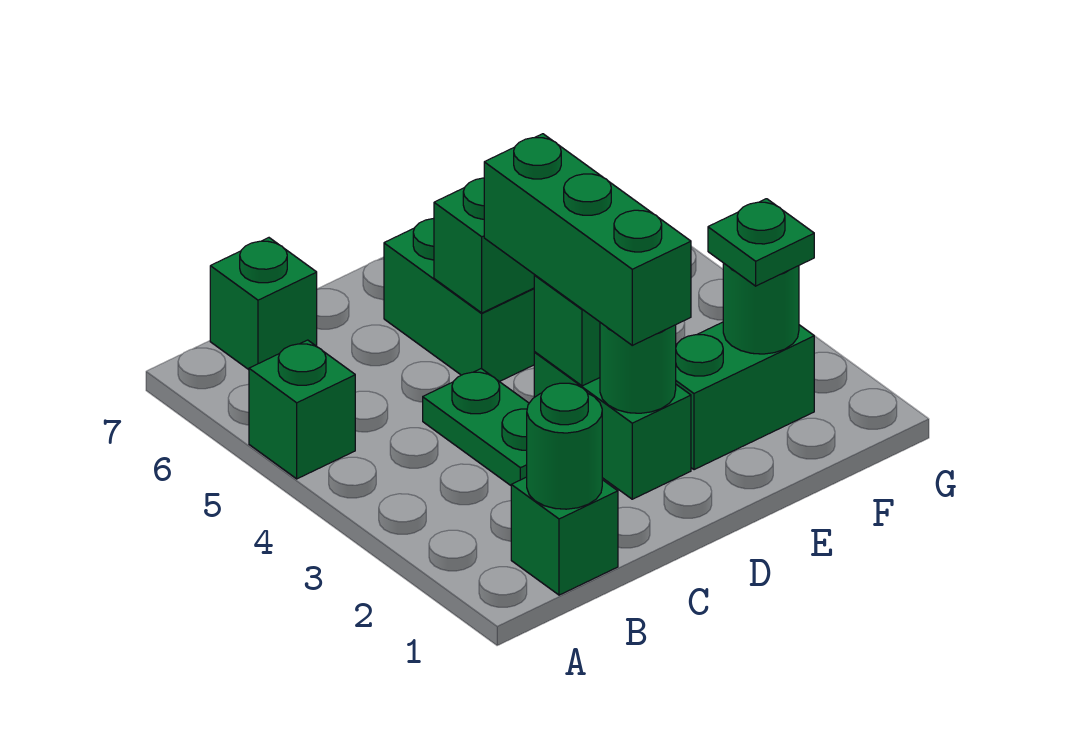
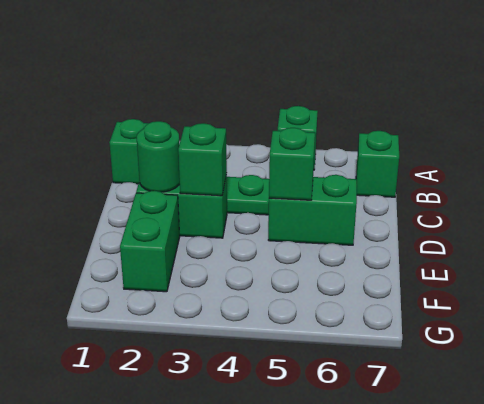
green round brick B1 level 2 -> none
green brick D2:D4 level 3 -> none
green round brick F2 level 2 -> none
green plate F2 level 3 -> none

